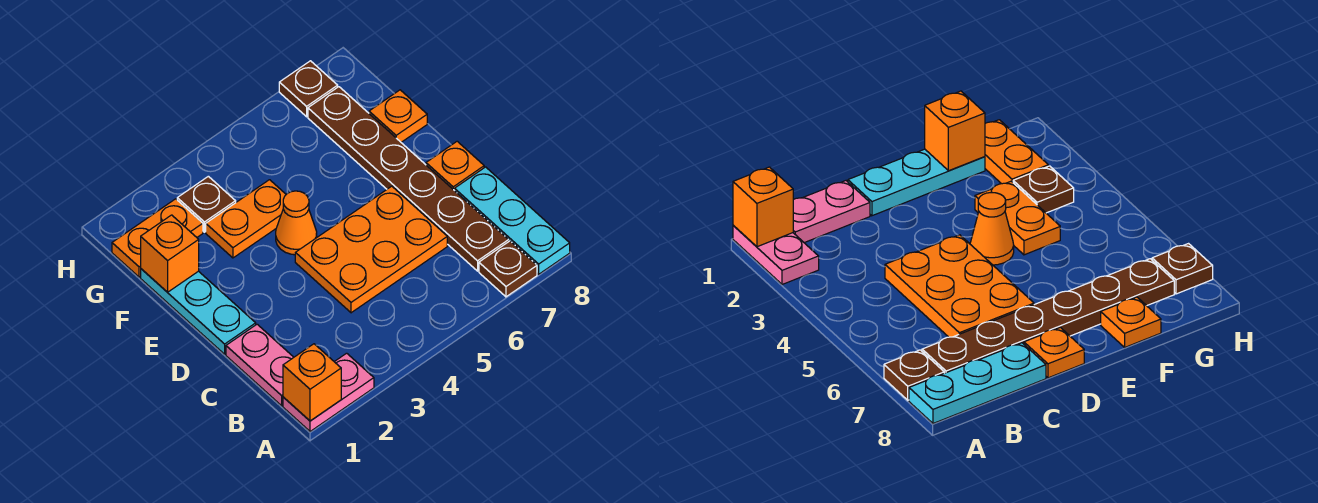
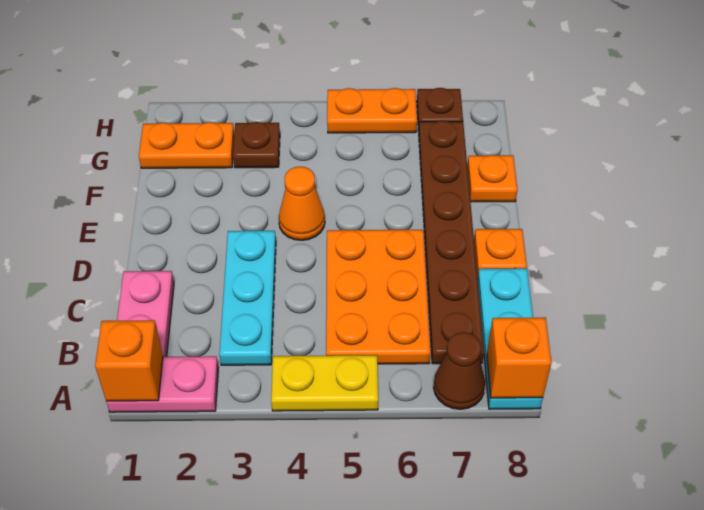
none -> yellow plate A4:A5 level 1
brown plate A7 level 1 -> brown cone A7 level 1
orange plate C4:D6 level 1 -> orange plate B5:D6 level 1
cyan plate D1:F1 level 1 -> cyan plate B3:D3 level 1
orange brick F1 level 2 -> orange brick A8 level 2
orange plate F3:F4 level 1 -> orange plate H5:H6 level 1

